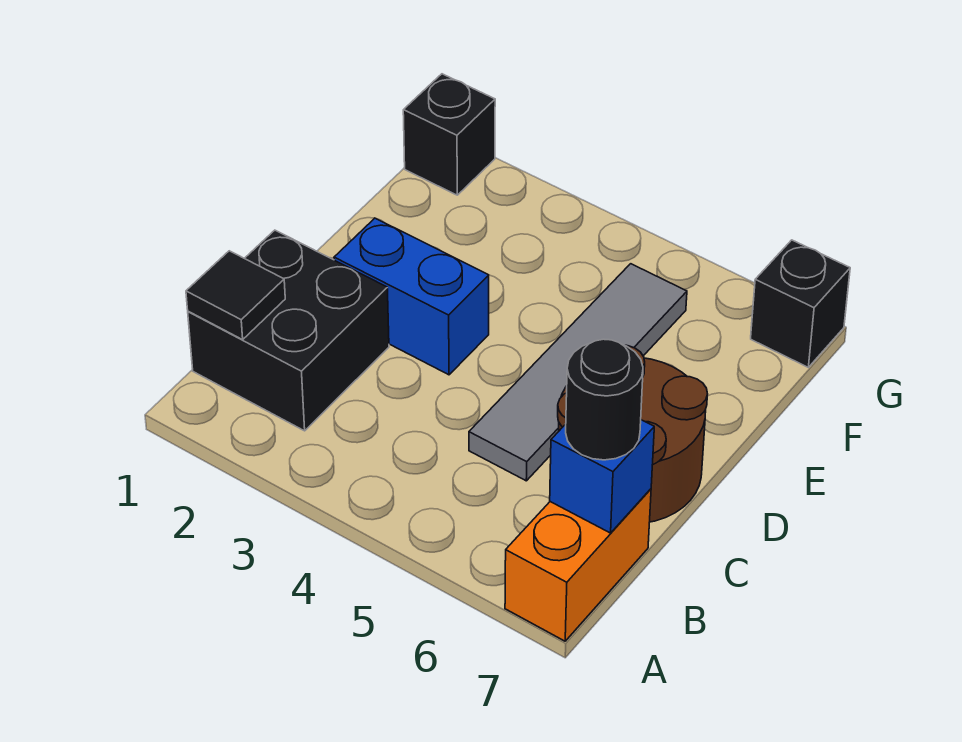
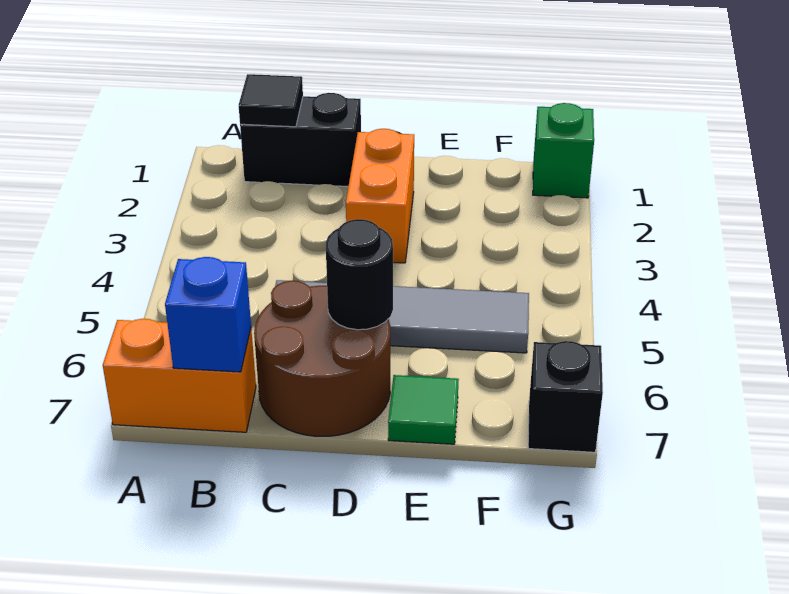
black brick B1:C2 level 1 -> black brick B1:C1 level 1
black round brick B7 level 3 -> black round brick D6 level 2
blue brick D2:D3 level 1 -> orange brick D2:D3 level 1
none -> green tile E7 level 1
black brick G1 level 1 -> green brick G1 level 1

